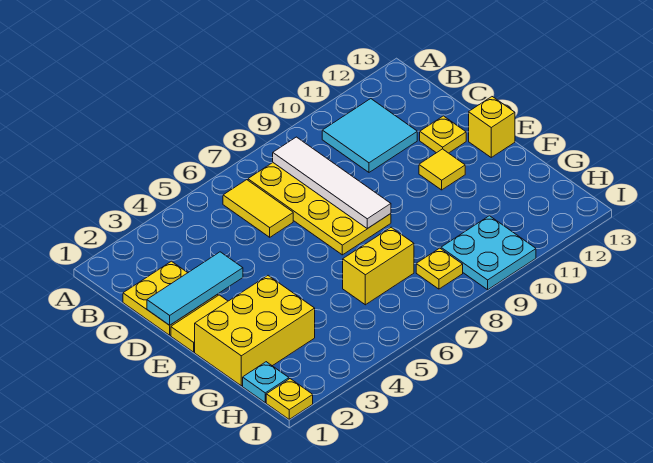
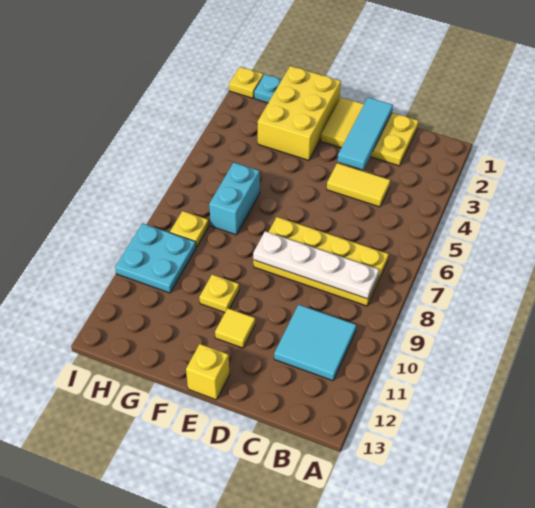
yellow tile B6:C6 level 1 -> yellow tile C4:D4 level 1
white tile B8:E8 level 2 -> white plate B8:E8 level 2
yellow plate D12 level 1 -> yellow plate F10 level 1
yellow brick G6:G7 level 1 -> cyan brick G6:G7 level 1

